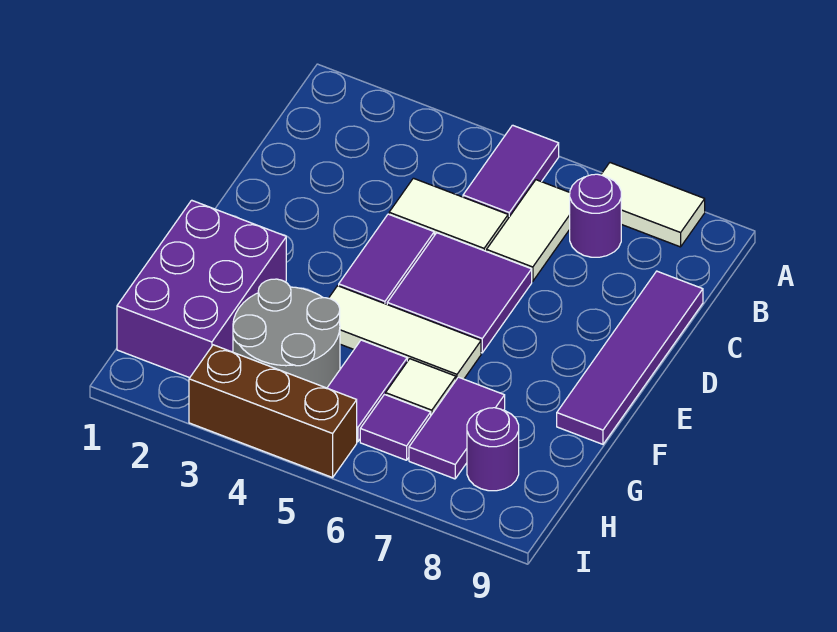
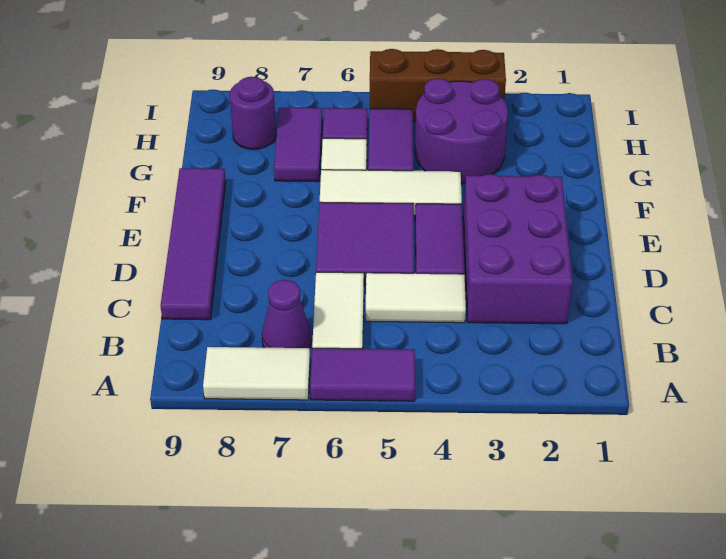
purple tile A5:B5 level 1 -> purple tile A5:A6 level 1
purple round brick B7 level 1 -> purple cone B7 level 1
purple brick F1:H2 level 1 -> purple brick C2:E3 level 1
grey round brick G3:H4 level 1 -> purple round brick G3:H4 level 1

